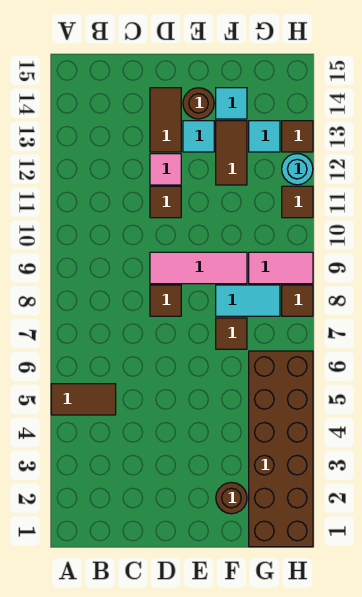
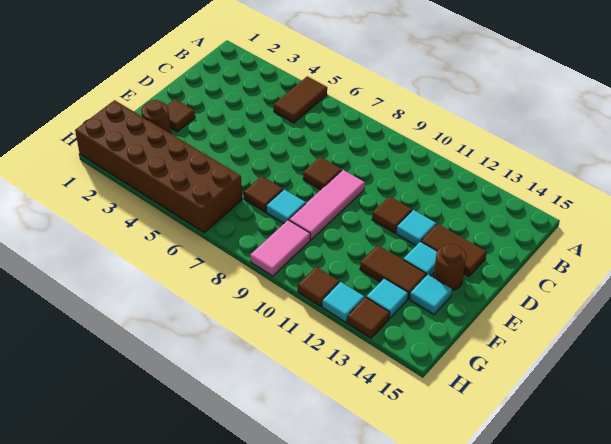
pink tile D12 level 1 -> cyan tile D12 level 1
cyan tile F8:G8 level 1 -> cyan tile F8 level 1
brown tile H8 level 1 -> brown tile E2 level 1
cyan round brick H12 level 1 -> cyan tile H12 level 1

